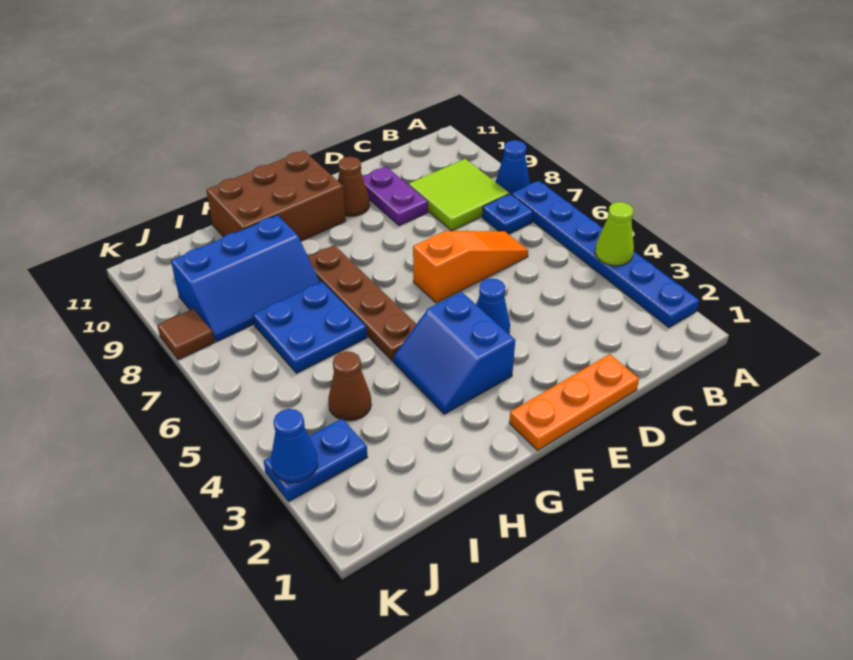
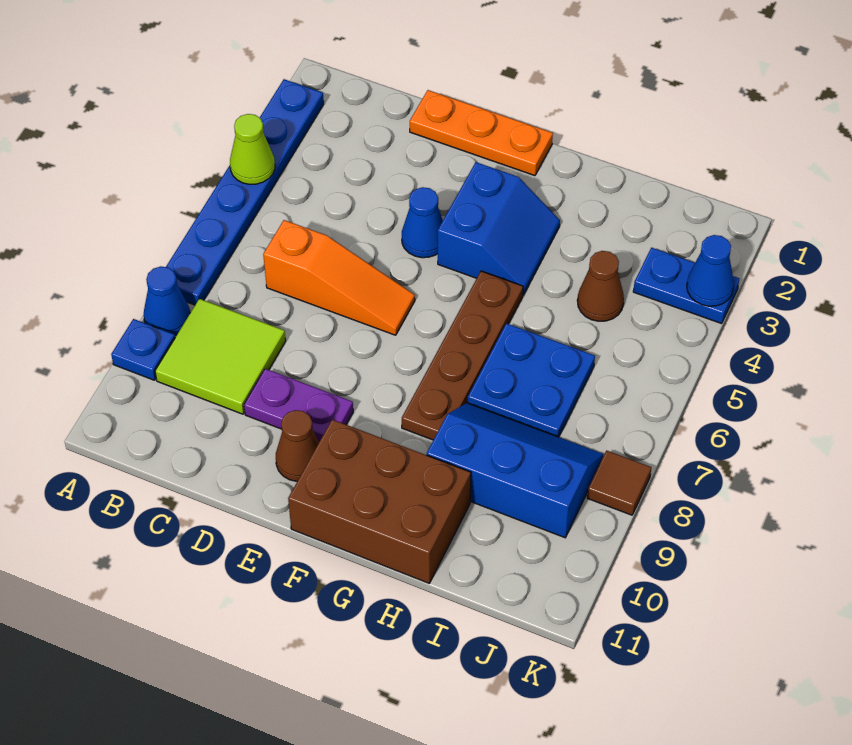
blue plate B7 level 1 -> blue plate A9 level 1
orange slope C6:E6 level 1 top E -> orange slope C6:E6 level 1 top C
purple plate D9:D10 level 1 -> purple plate D9:E9 level 1

